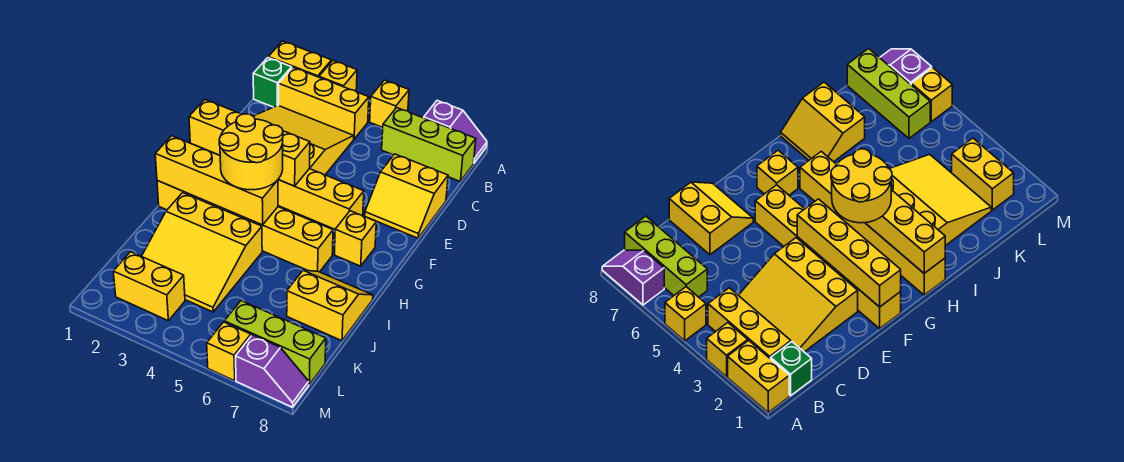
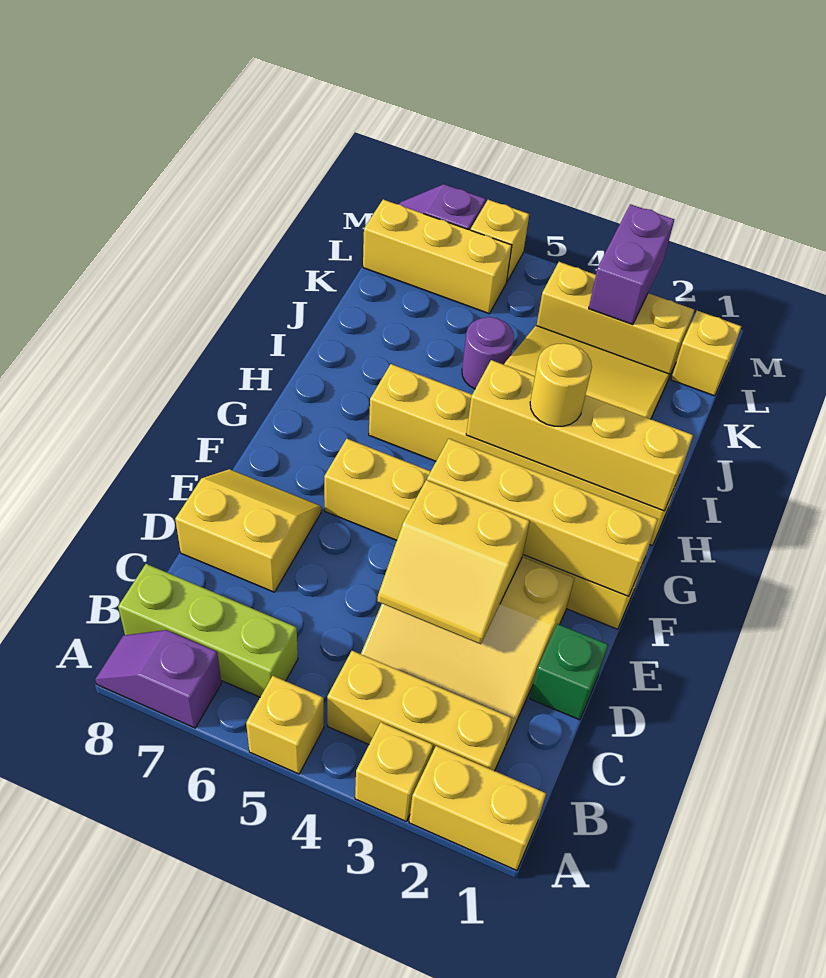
green brick B1 level 1 -> green brick D1 level 1
yellow round brick G3:H4 level 3 -> yellow round brick H3 level 3
yellow brick G7 level 1 -> yellow brick L1 level 1
yellow slope I7:J8 level 1 top J -> yellow slope D3:E4 level 2 top E
none -> purple round brick J5 level 1
yellow brick L2:L3 level 1 -> yellow brick L2:L4 level 1
none -> purple brick L3:M3 level 2
lime brick L6:L8 level 1 -> yellow brick L6:L8 level 1

